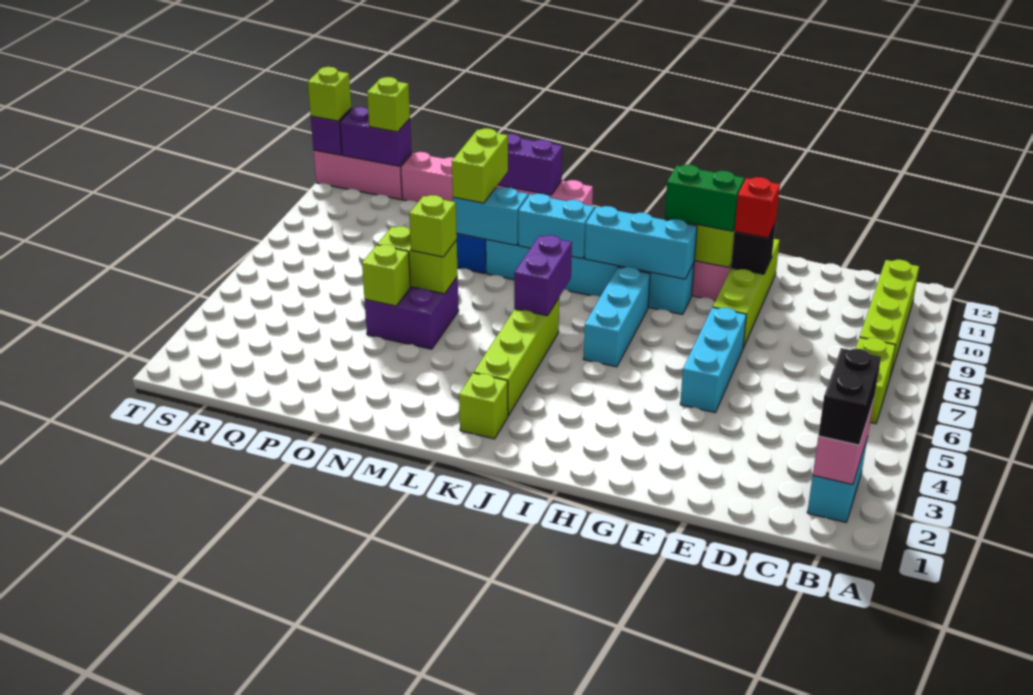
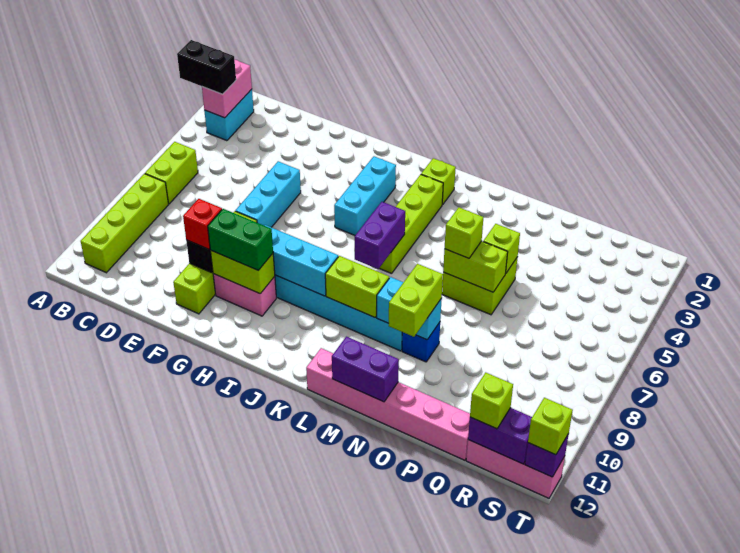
black brick B2:B3 level 3 -> black brick A3:B3 level 3
cyan brick I6:I8 level 1 -> cyan brick I3:I5 level 1
cyan brick K9:L9 level 2 -> lime brick K9:L9 level 2
purple brick N5:O6 level 1 -> lime brick N5:O6 level 1

